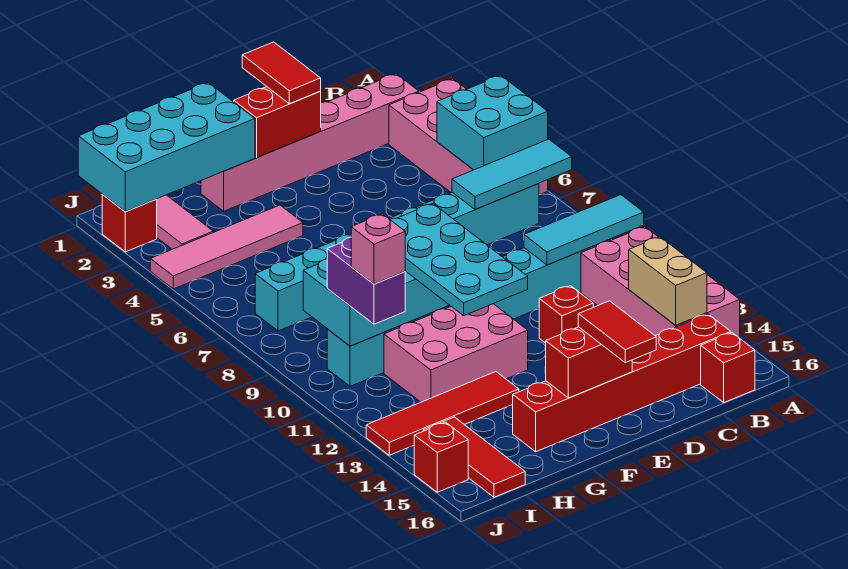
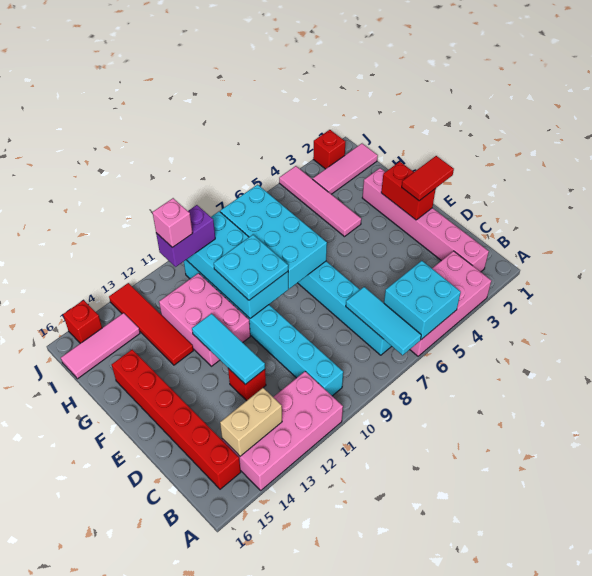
cyan tile A10:C10 level 2 -> cyan tile D12:F12 level 2
red brick B16 level 1 -> none
red brick E15:F15 level 2 -> none
red tile E15:E16 level 3 -> none
cyan plate F9:G12 level 3 -> cyan plate F9:G10 level 3
cyan brick G1:J2 level 2 -> cyan brick F7:I8 level 2
red tile I14:I16 level 1 -> pink tile I14:I16 level 1

